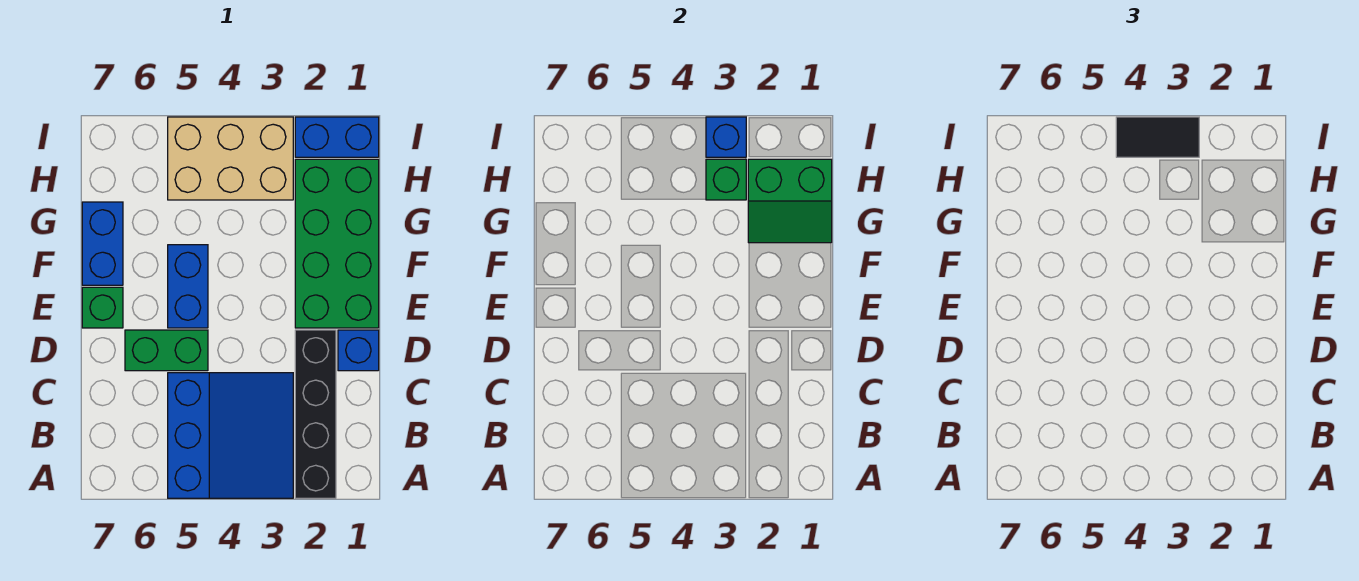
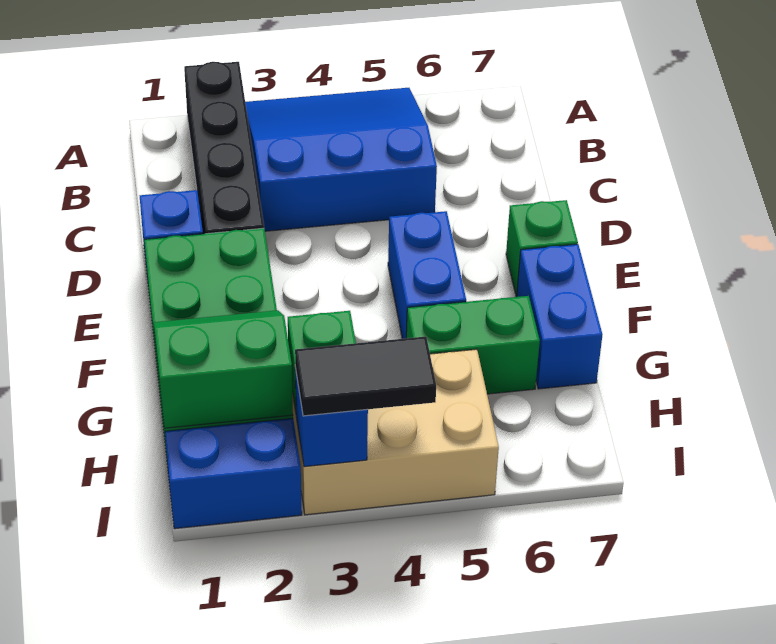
blue slope A3:C5 level 1 top 5 -> blue slope A3:C5 level 1 top C
green brick D5:D6 level 1 -> green brick G5:G6 level 1

